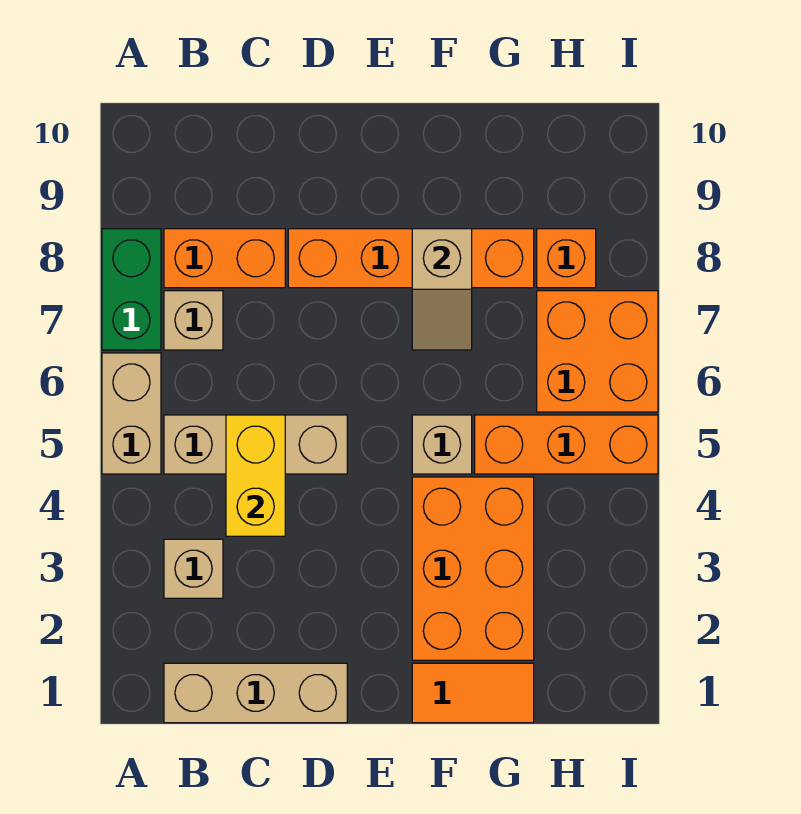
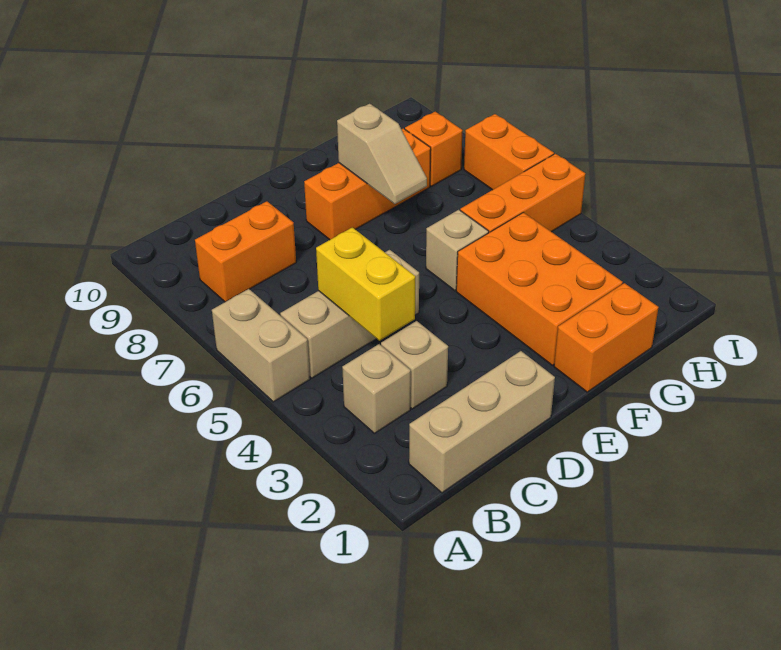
green brick A7:A8 level 1 -> none
tan brick B7 level 1 -> tan brick C3 level 1
orange brick D8:G8 level 1 -> orange brick E8:G8 level 1
orange tile F1:G1 level 1 -> orange brick F1:G1 level 1
orange brick H6:I7 level 1 -> orange brick I6:I7 level 1

